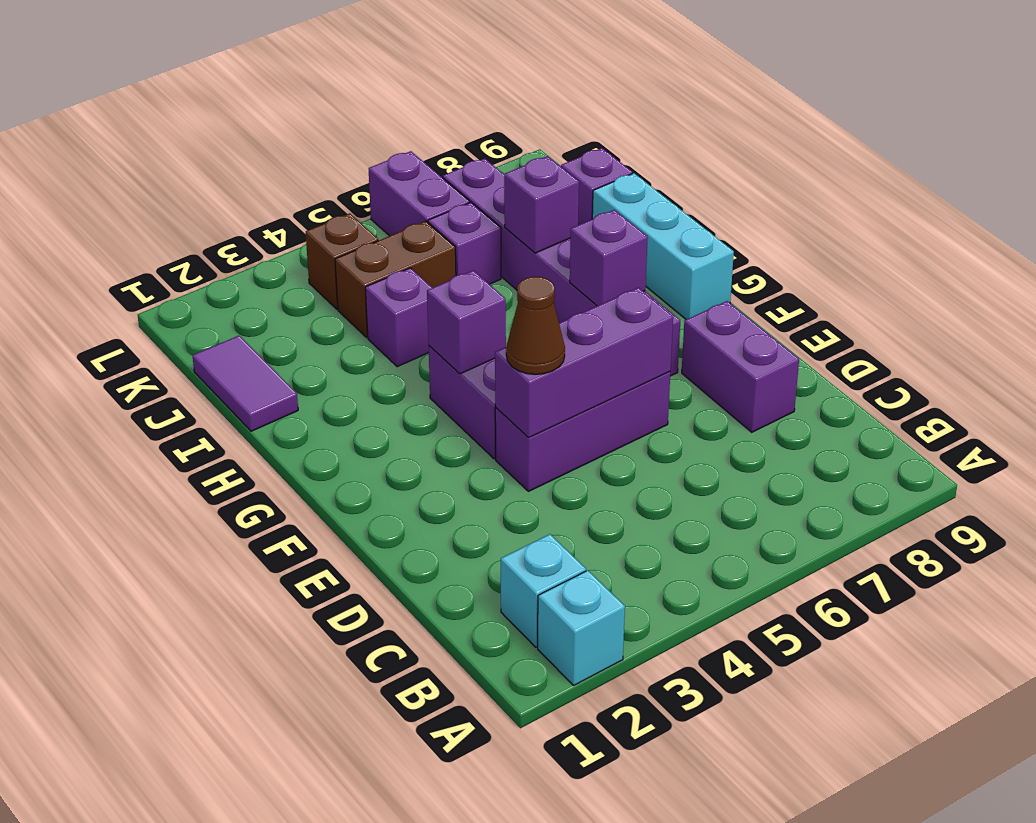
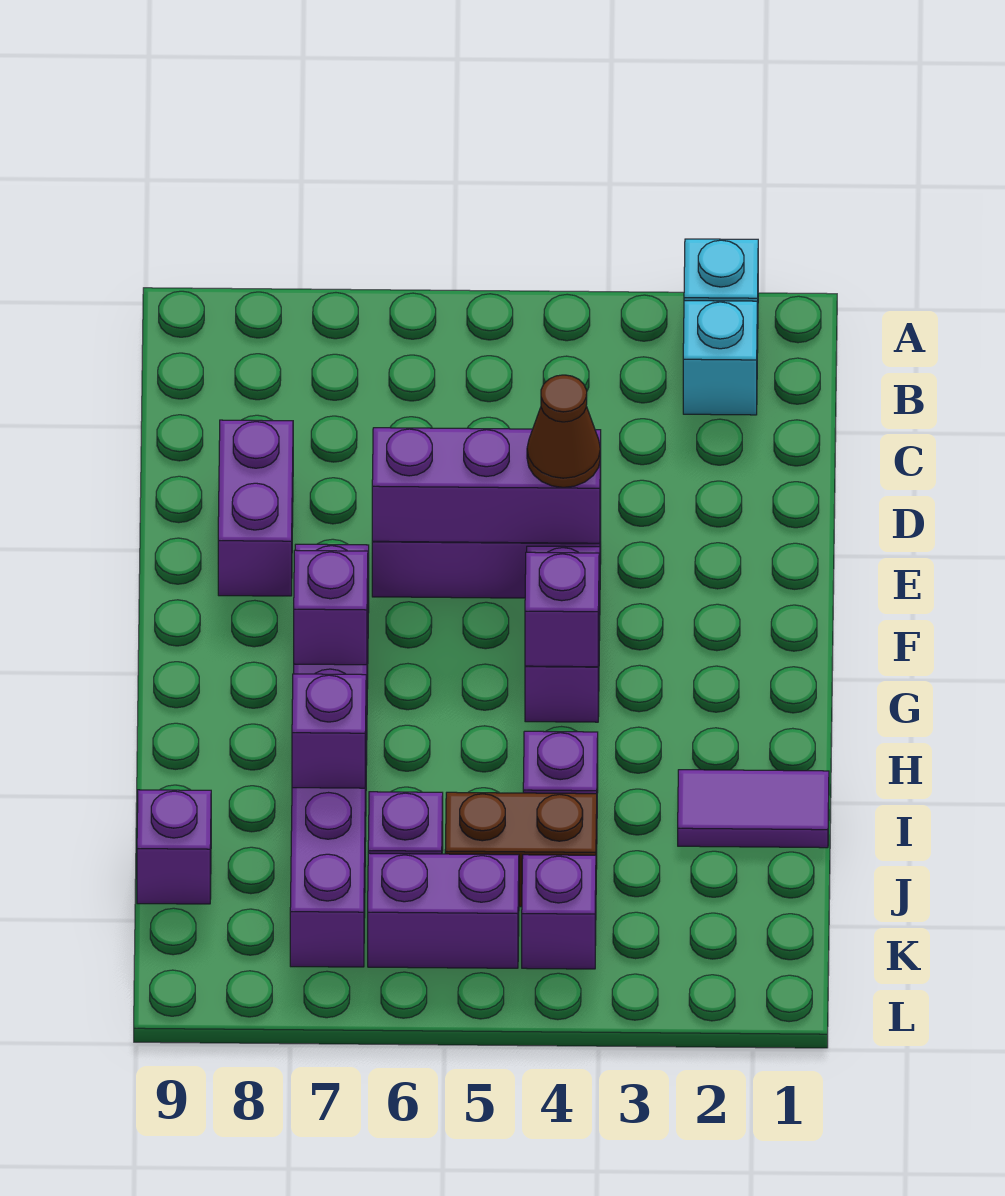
cyan brick G9:I9 level 1 -> none
purple tile I1:J1 level 1 -> purple tile I1:I2 level 1
brown brick K4 level 1 -> purple brick K4 level 1
purple brick K6:L6 level 1 -> purple brick K5:K6 level 1

